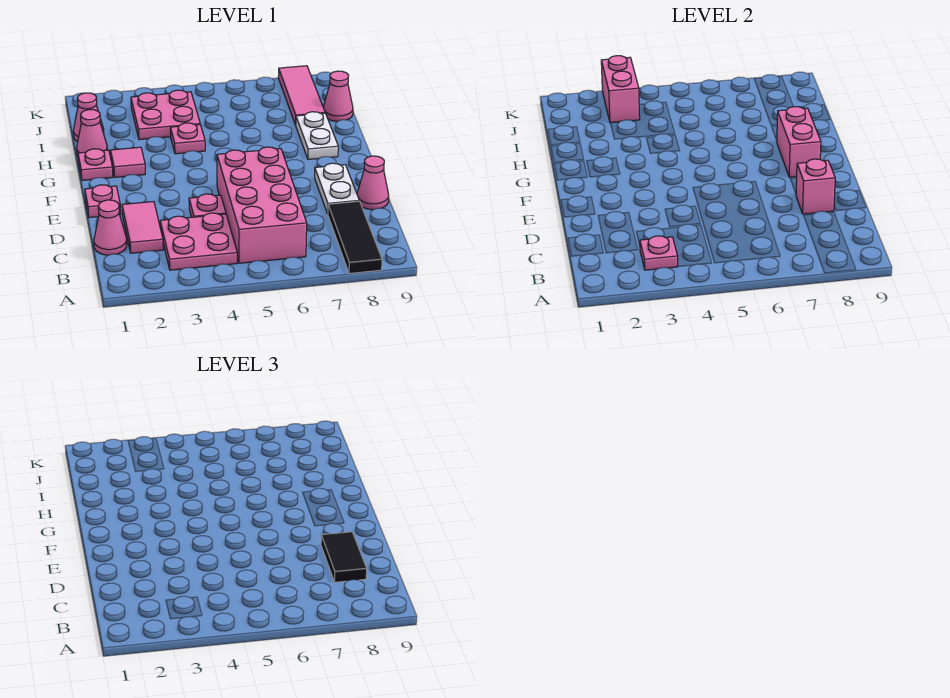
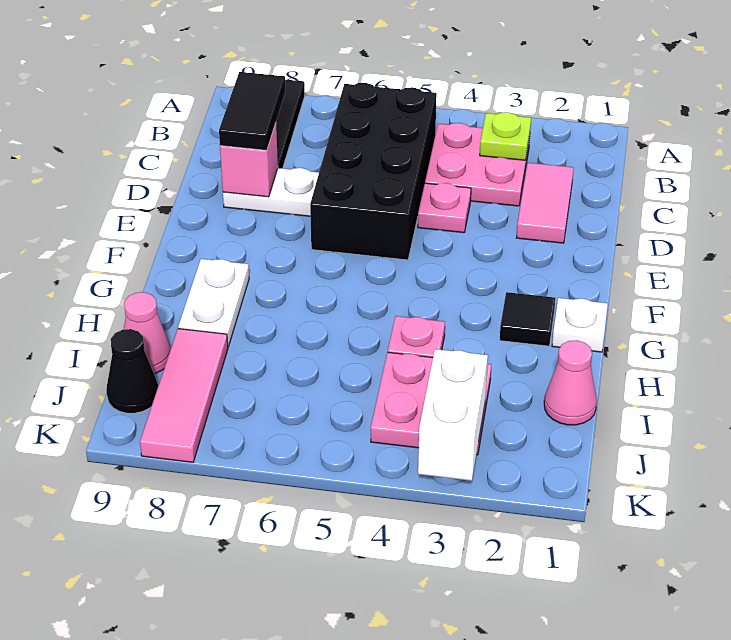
pink plate B3 level 2 -> lime plate B3 level 2
pink brick B5:E6 level 1 -> black brick B5:E6 level 1
pink cone C1 level 1 -> none
white plate D8:E8 level 1 -> white plate D7:D8 level 1
pink cone D9 level 1 -> none
pink plate E1 level 1 -> none
pink brick F8:G8 level 2 -> none
pink plate G1 level 1 -> white plate G1 level 1
pink tile G2 level 1 -> black tile G2 level 1
pink cone H1 level 1 -> none
pink brick J3:K3 level 2 -> white brick J3:K3 level 2
none -> black cone J9 level 1

